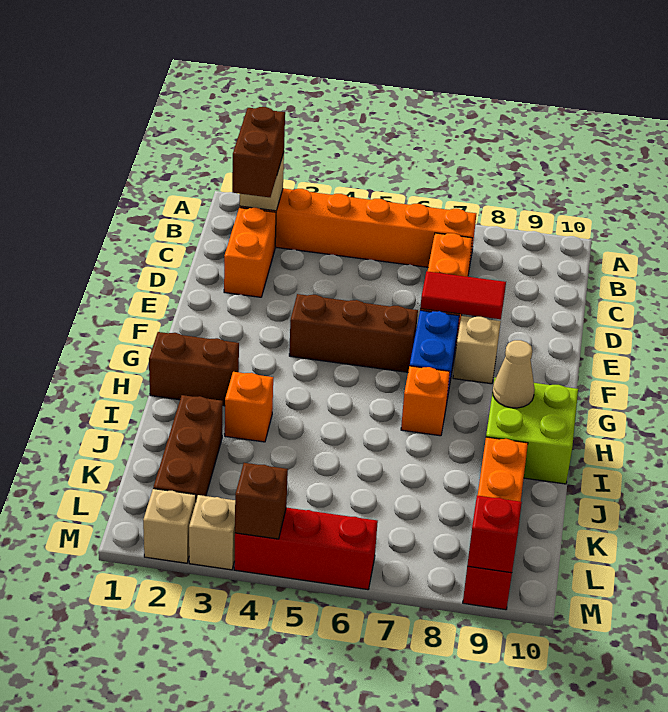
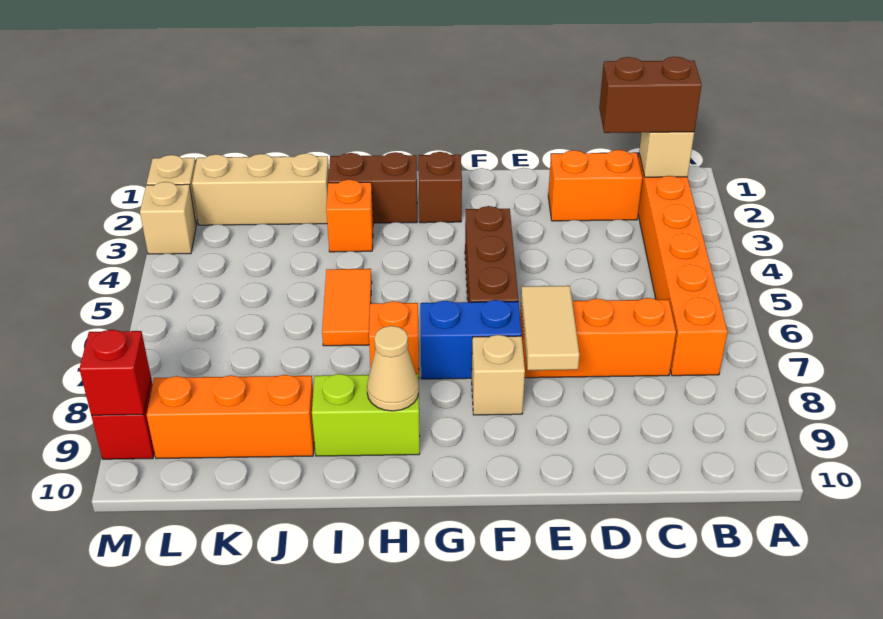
red tile E7:E8 level 2 -> tan tile E7:E8 level 2
brown brick H1:H2 level 1 -> brown brick H2:I2 level 1
lime brick H9:I10 level 1 -> lime brick H9:I9 level 1
none -> orange tile I5:I6 level 1
brown brick J2:L2 level 1 -> tan brick J2:L2 level 1
red brick M4:M6 level 1 -> none
brown brick M4 level 2 -> brown brick G2 level 1

